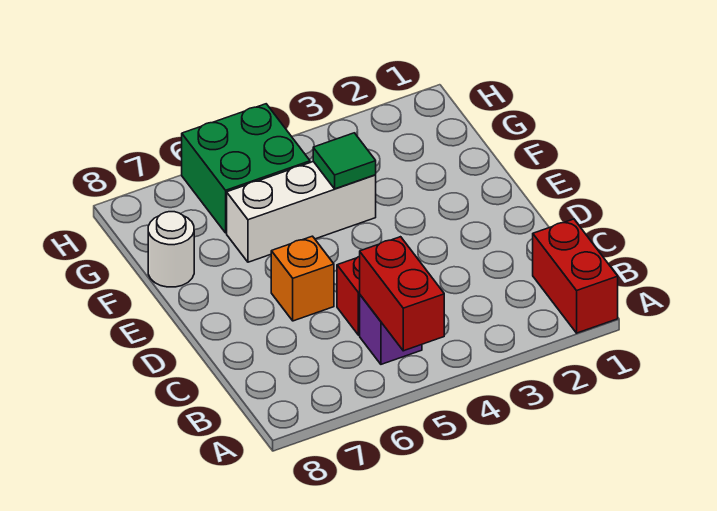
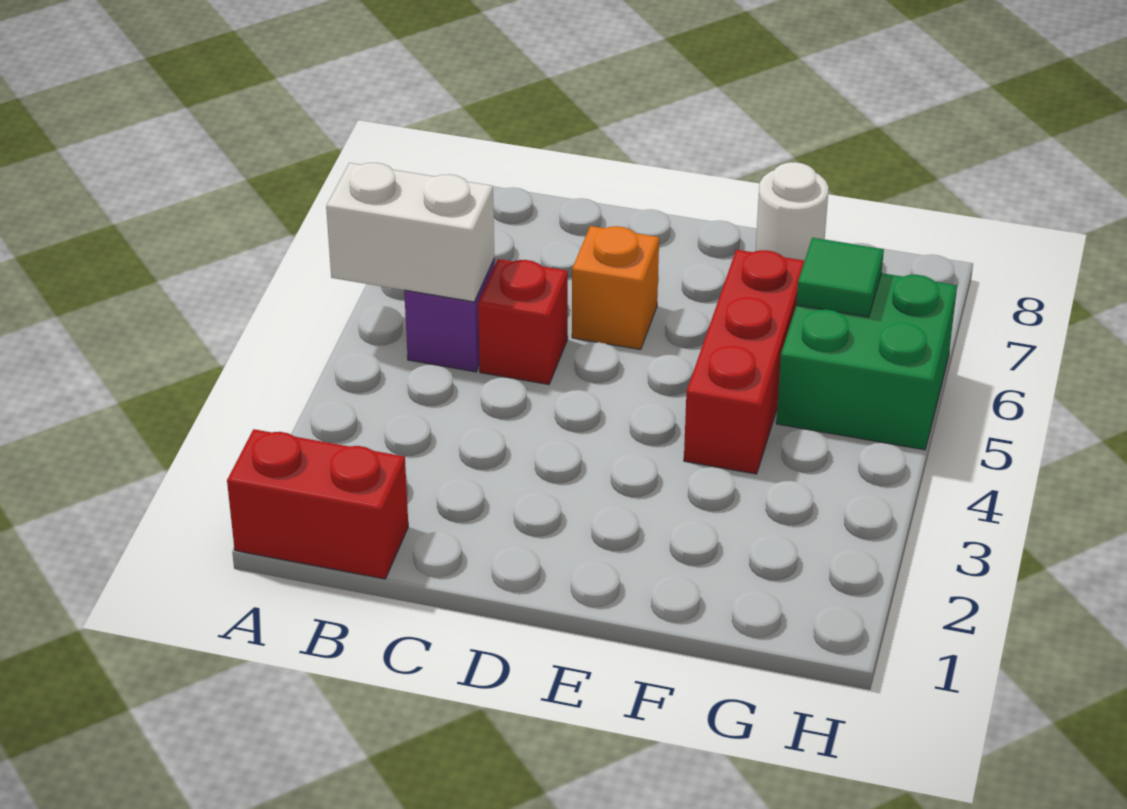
red brick A5:B5 level 2 -> white brick A5:B5 level 2
white brick F4:F6 level 1 -> red brick F4:F6 level 1
green tile F4 level 2 -> green tile G6 level 2

